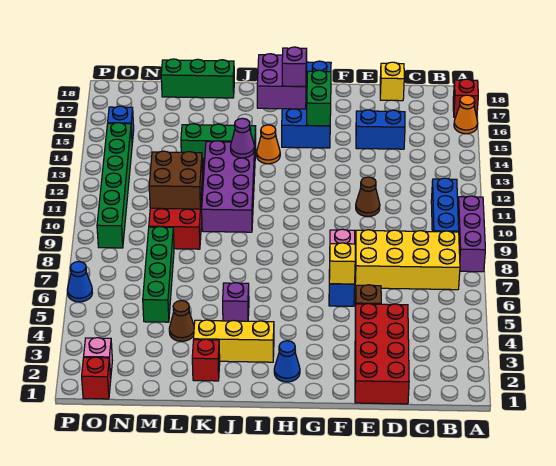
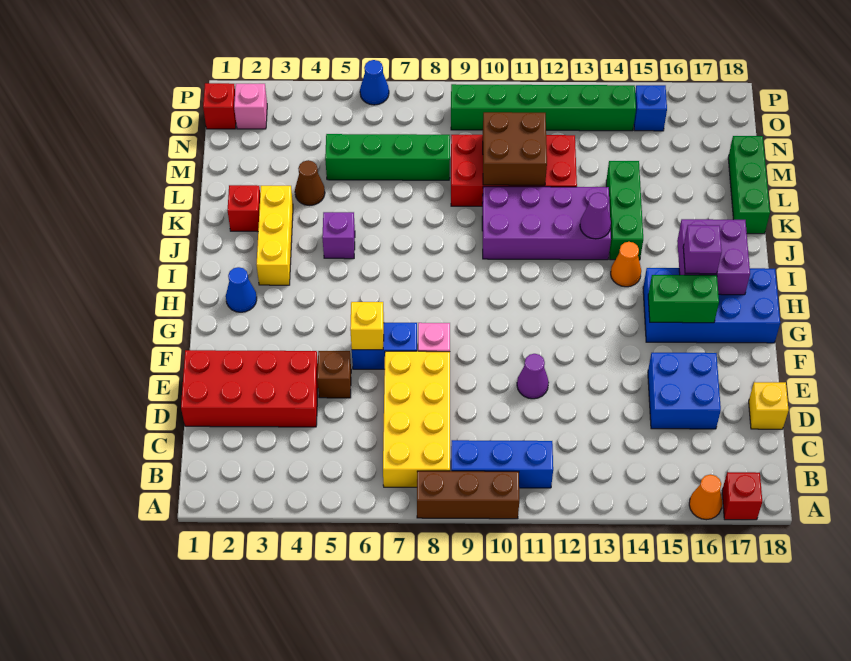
purple brick A8:A10 level 1 -> brown brick A8:A10 level 1
blue brick D15:E15 level 1 -> blue brick D15:E16 level 1
brown cone E11 level 1 -> purple cone E11 level 1

